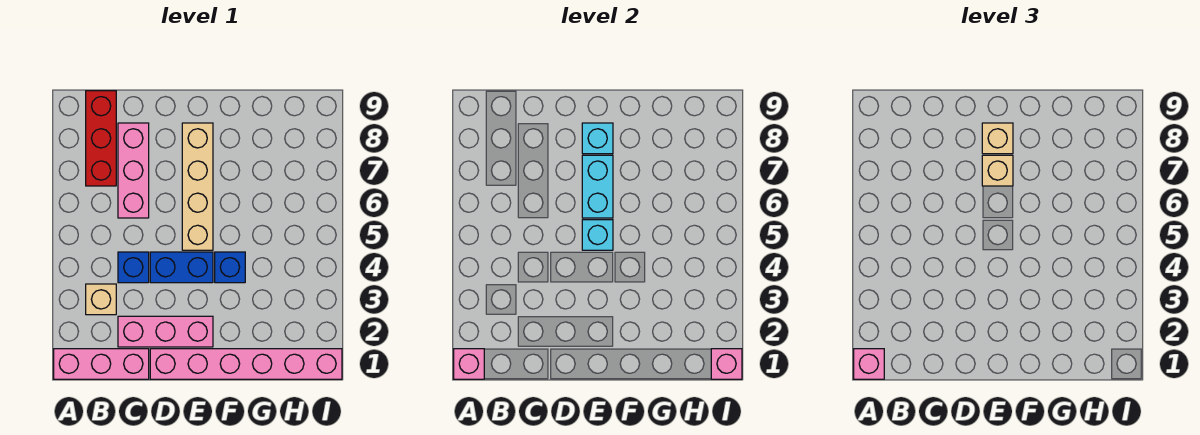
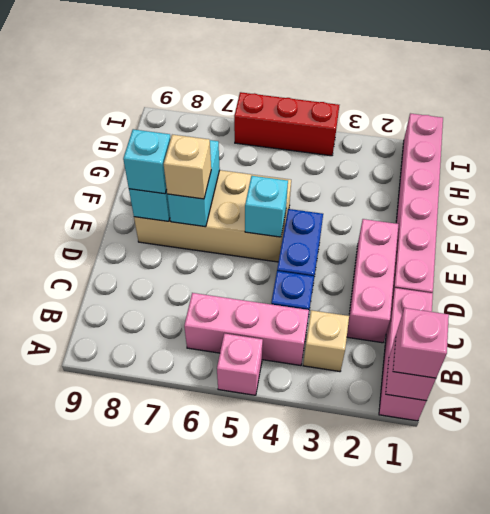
red brick B7:B9 level 1 -> red brick I4:I6 level 1
pink brick C6:C8 level 1 -> pink brick B4:B6 level 1
tan brick E5:E8 level 1 -> tan brick E5:F8 level 1
cyan brick E6:E7 level 2 -> cyan brick E7:F7 level 2
tan brick E8 level 3 -> cyan brick E8 level 3
blue brick F4 level 1 -> none
pink brick I1 level 2 -> pink brick A5 level 1

